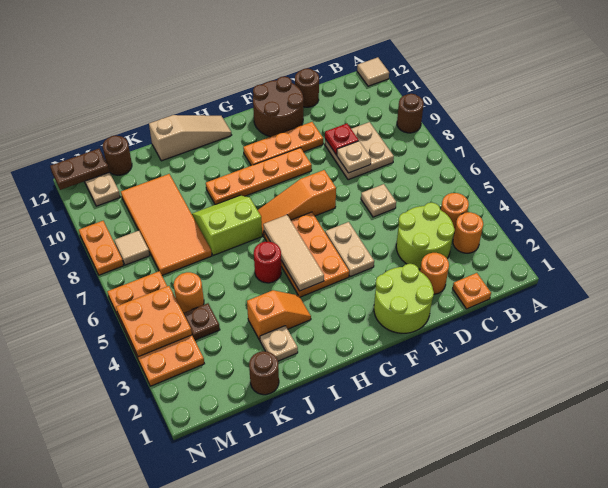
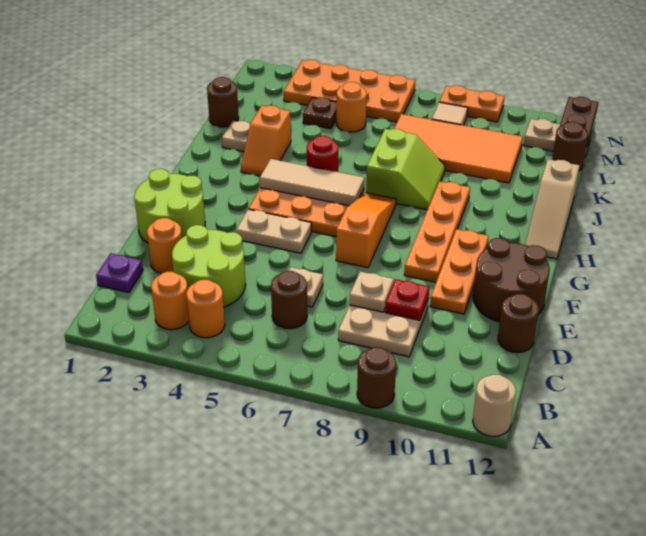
tan tile A12 level 1 -> tan round brick A12 level 1
orange plate C1 level 1 -> purple plate C1 level 1
none -> brown round brick C6 level 1
orange plate M4:N5 level 2 -> none

